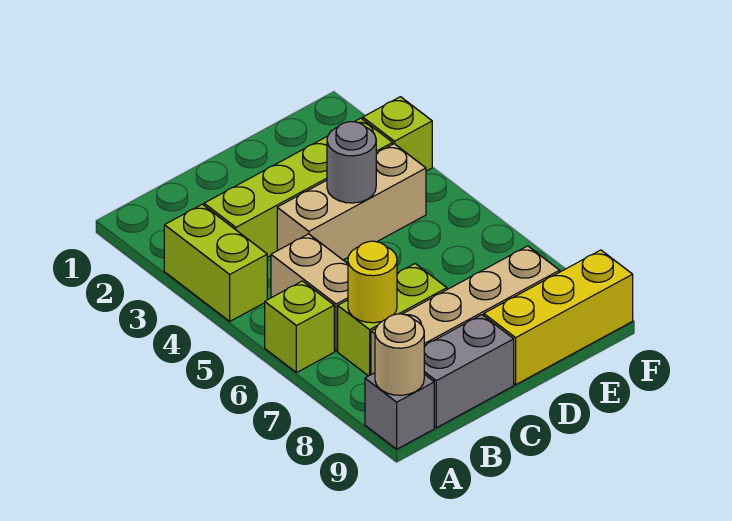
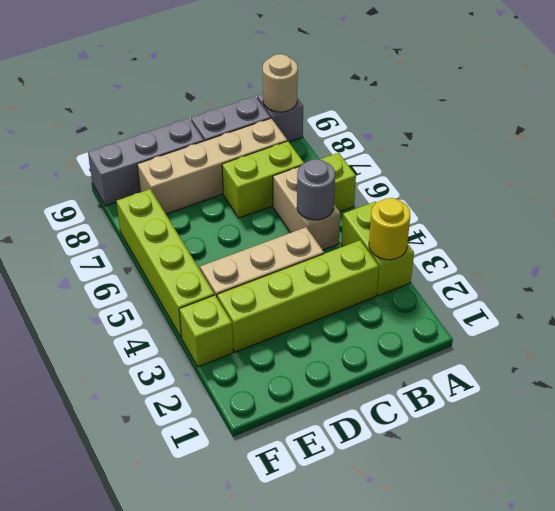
yellow round brick B7 level 2 -> yellow round brick A3 level 2
grey round brick D4 level 2 -> grey round brick B5 level 2
yellow brick D9:F9 level 1 -> grey brick D9:F9 level 1
none -> lime brick F4:F7 level 1

